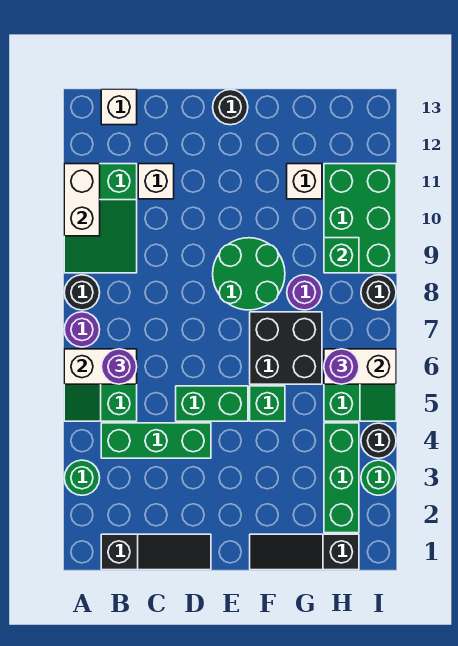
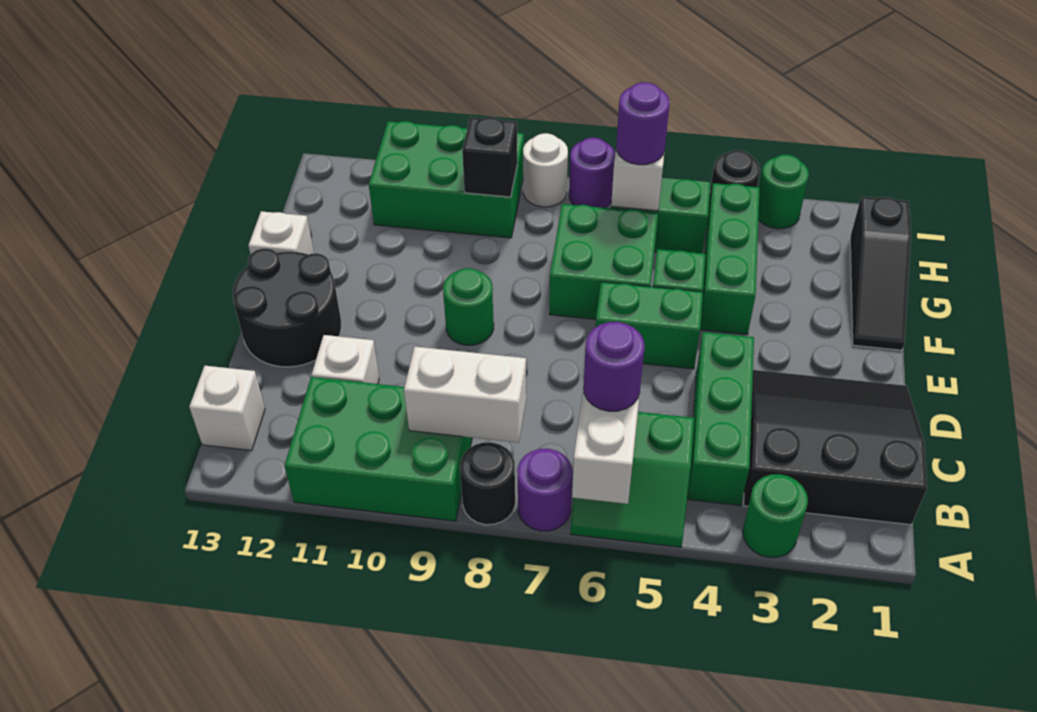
green slope A9:B11 level 1 top 11 -> green brick A9:B11 level 1
white brick A10:A11 level 2 -> white brick B8:B9 level 2
black slope B1:D1 level 1 top B -> black slope B1:D3 level 1 top B
green brick D5:E5 level 1 -> green brick E5:E6 level 1
green round brick E8:F9 level 1 -> green round brick E9 level 1
black round brick E13 level 1 -> black round brick D12:E13 level 1
black brick F6:G7 level 1 -> green brick F6:G7 level 1
purple round brick G8 level 1 -> purple round brick I7 level 1
white brick G11 level 1 -> white brick F13 level 1
green brick H2:H4 level 1 -> green brick F4:H4 level 1
green brick H9 level 2 -> black brick H9 level 2
black round brick I8 level 1 -> white round brick I8 level 1

